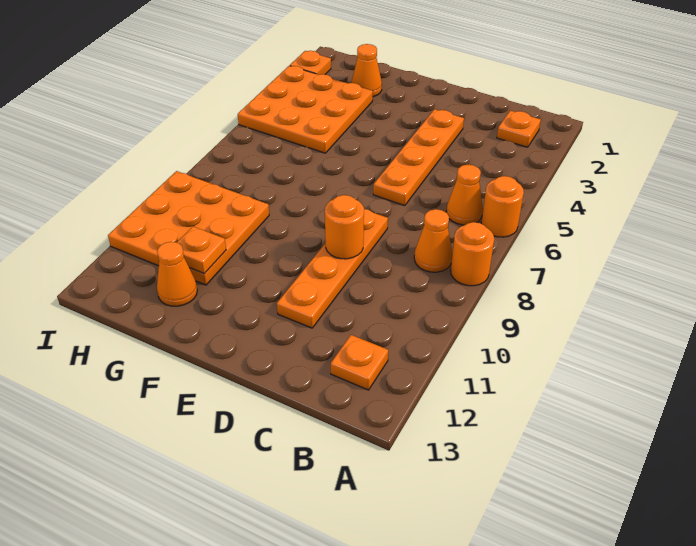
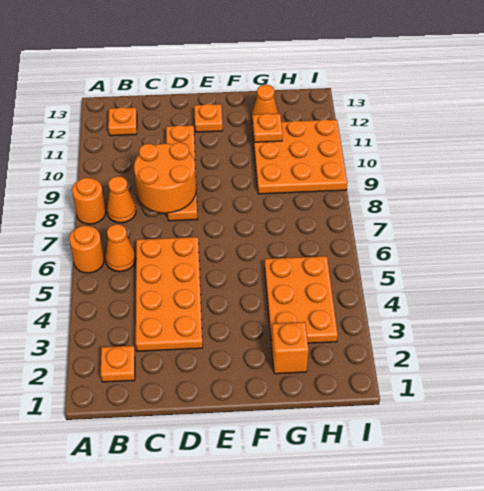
orange plate D3:D6 level 1 -> orange plate C3:D6 level 1
orange round brick D9 level 2 -> orange round brick C8:D9 level 2
orange cone G2 level 1 -> orange brick G2 level 1
orange plate G3:I5 level 1 -> orange plate G3:H5 level 1
orange plate I2 level 1 -> orange plate E12 level 1

